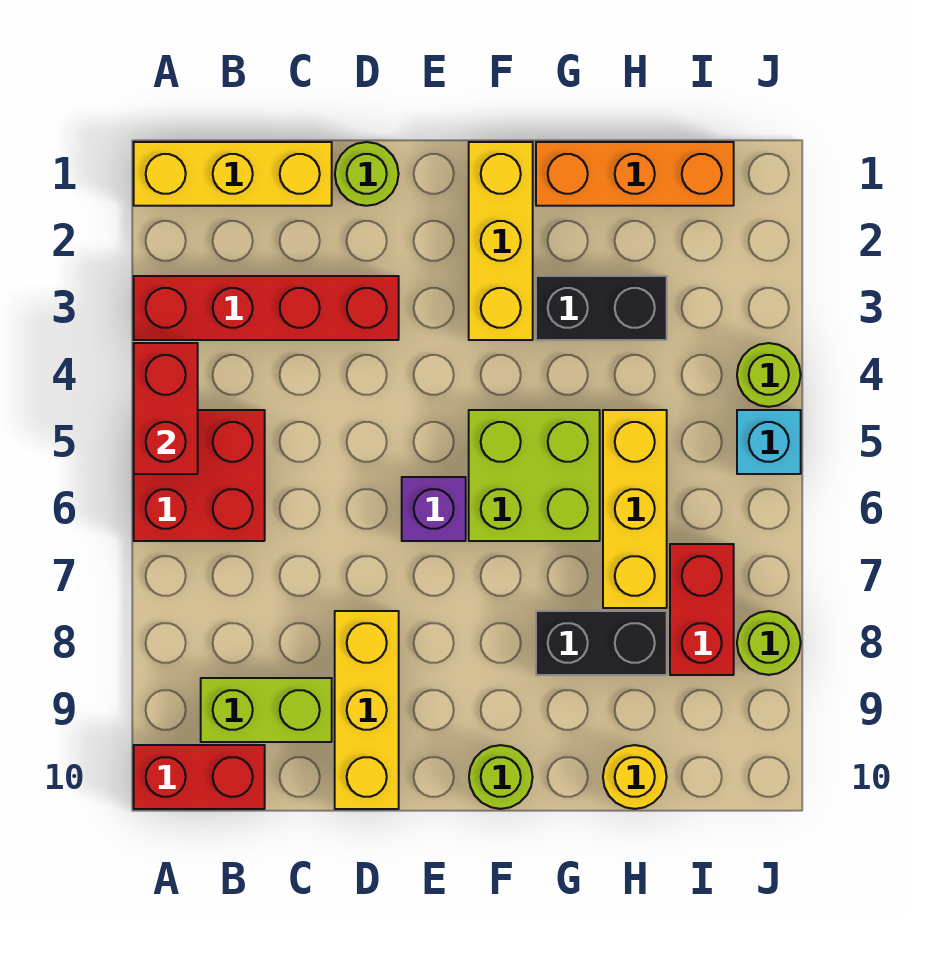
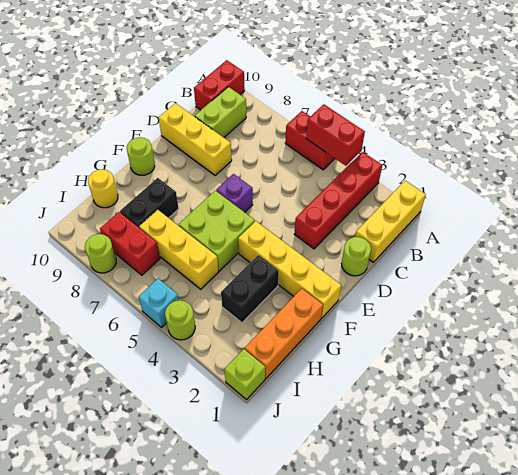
red brick A5:B6 level 1 -> red brick A5:A6 level 1
yellow brick F1:F3 level 1 -> yellow brick F1:F4 level 1
none -> lime brick J1 level 1

